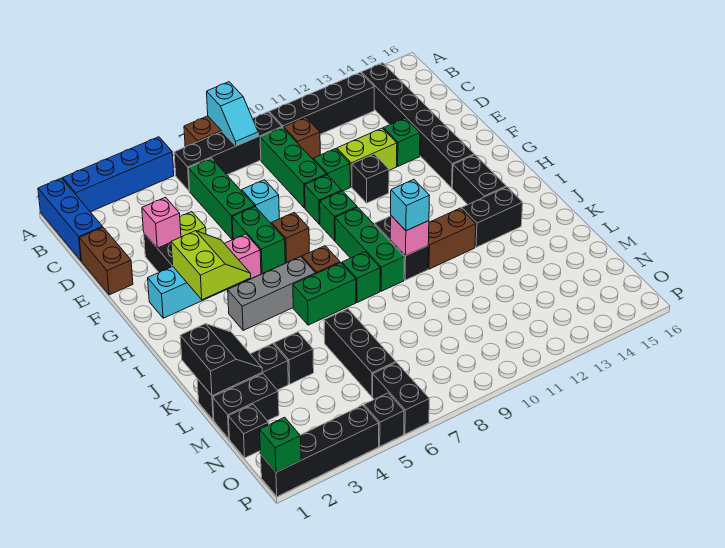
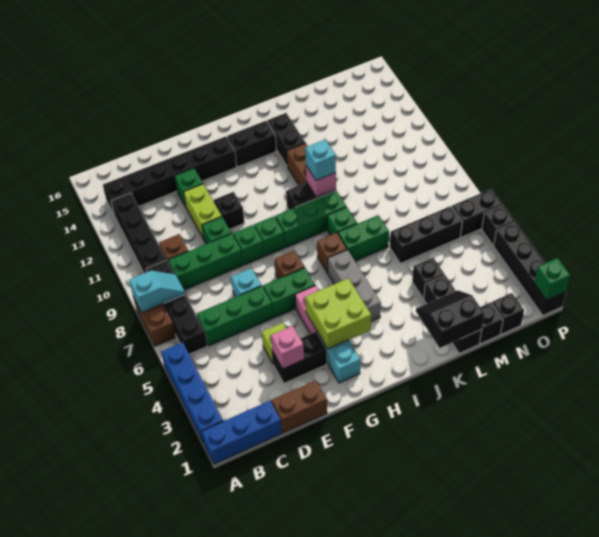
lime slope G3:H4 level 2 top 3 -> lime brick G3:H4 level 2
green brick J6:J7 level 1 -> green brick J7:K7 level 1
black brick M1:M2 level 1 -> black brick M1 level 1

